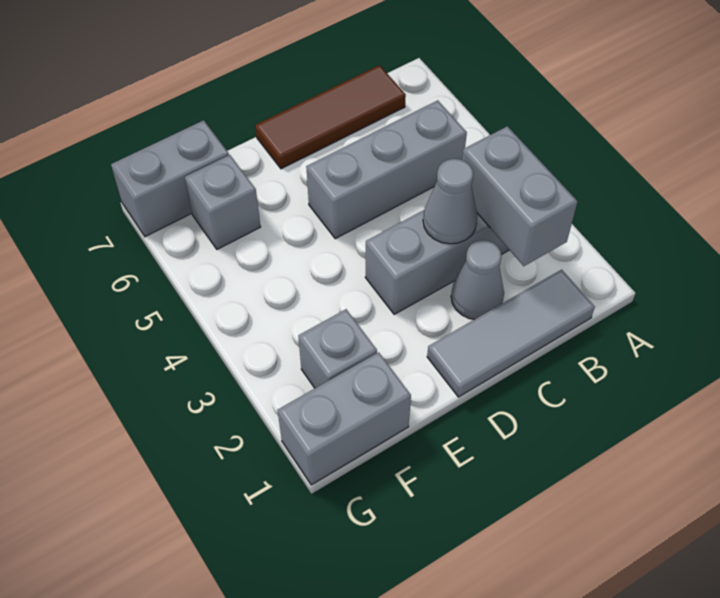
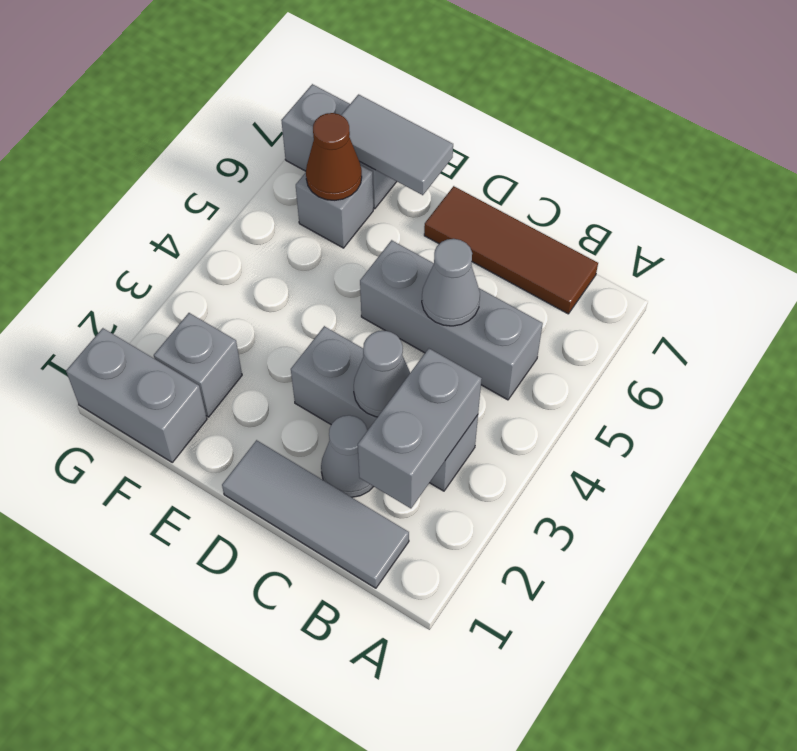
none -> grey cone C5 level 2
none -> grey tile E7:F7 level 2
none -> brown cone F6 level 2

